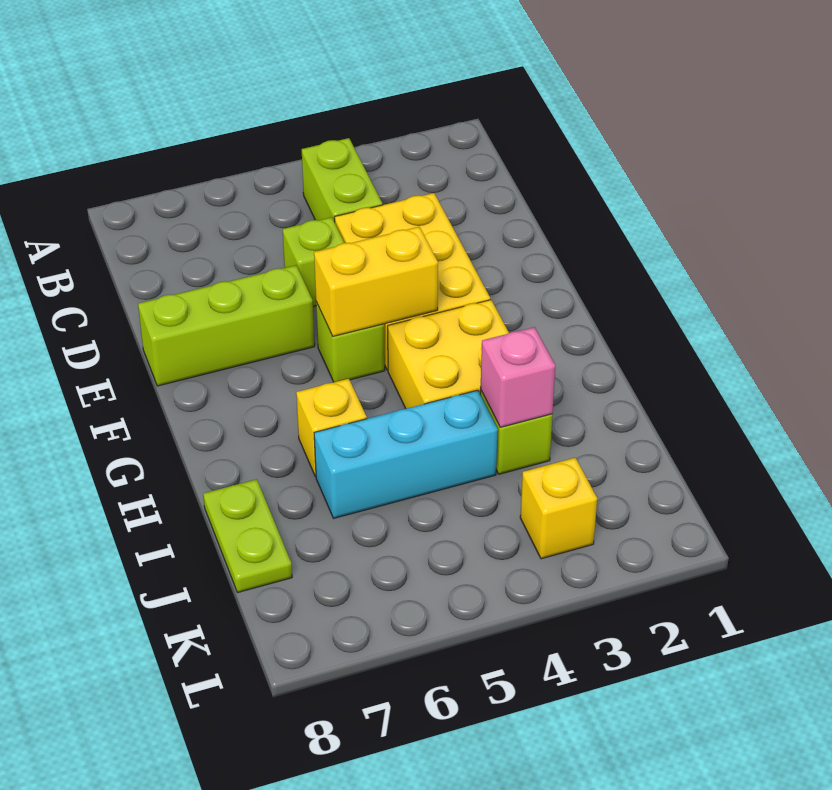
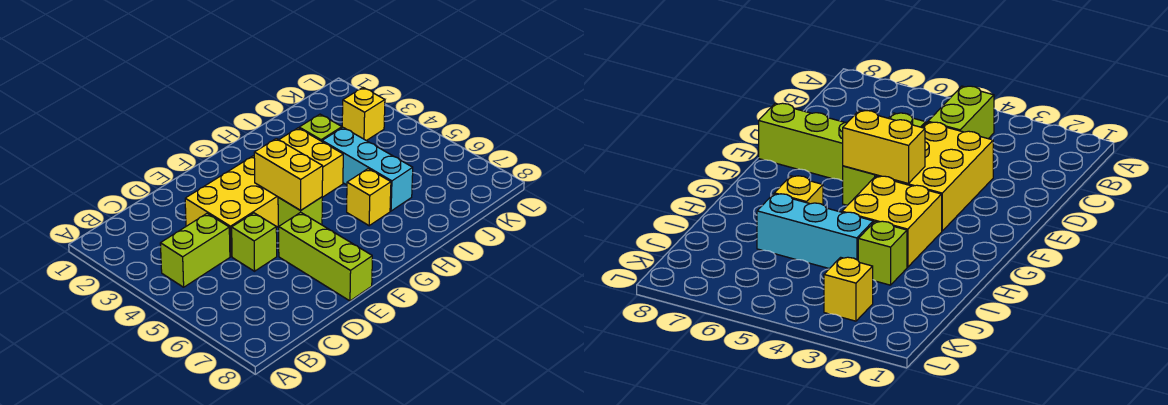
pink brick I3 level 2 -> none
lime plate I8:J8 level 1 -> none

